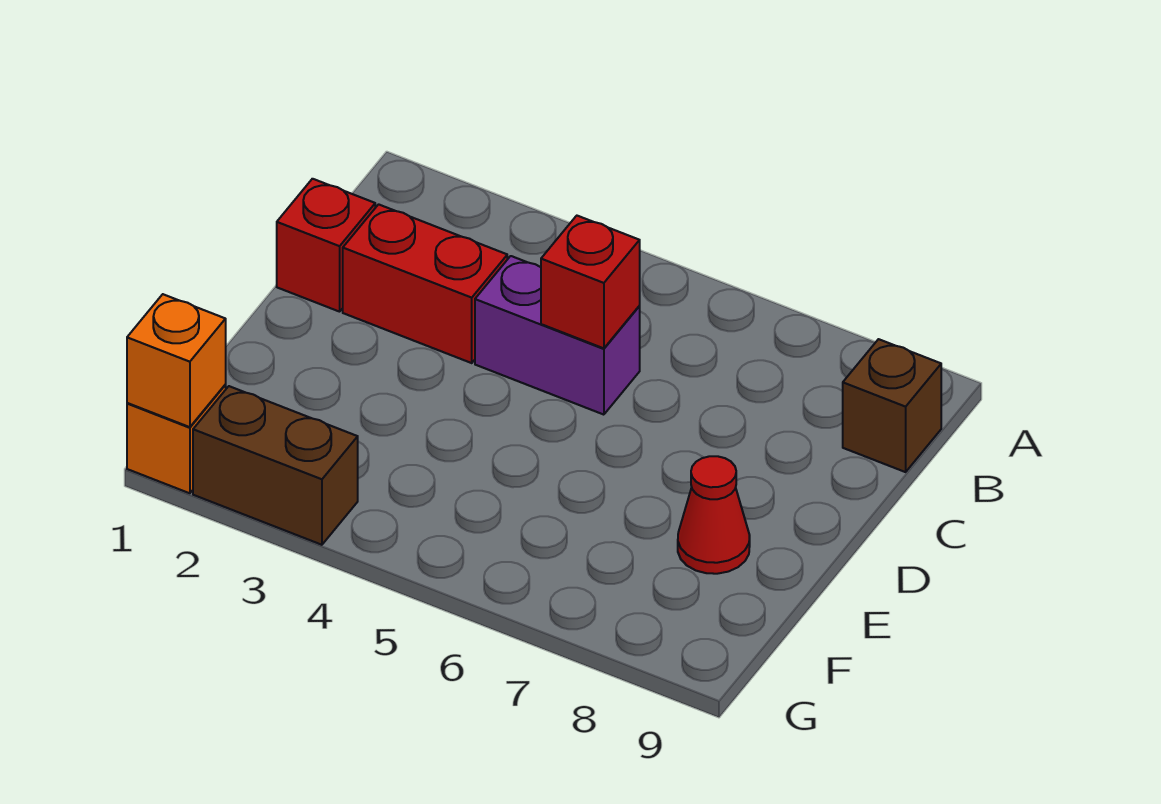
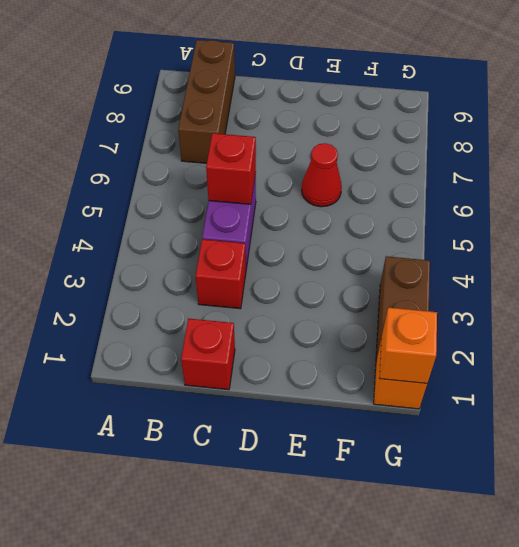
brown brick B9 level 1 -> brown brick B7:B9 level 1
red brick C2:C3 level 1 -> red brick C3 level 1
red cone E8 level 1 -> red cone E6 level 1

